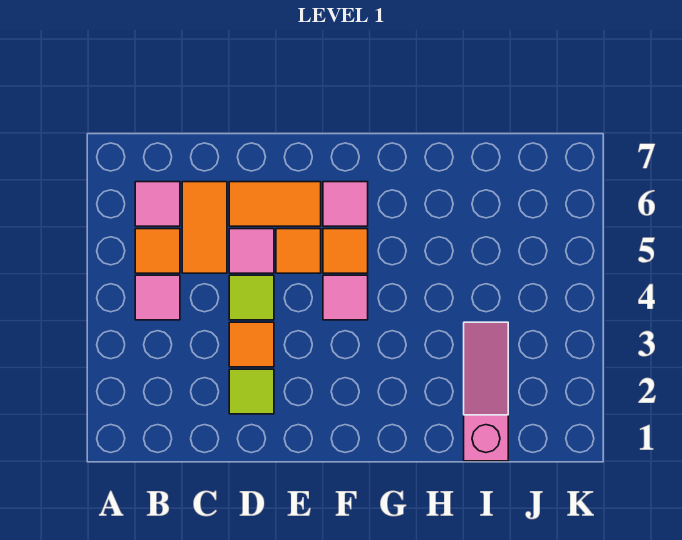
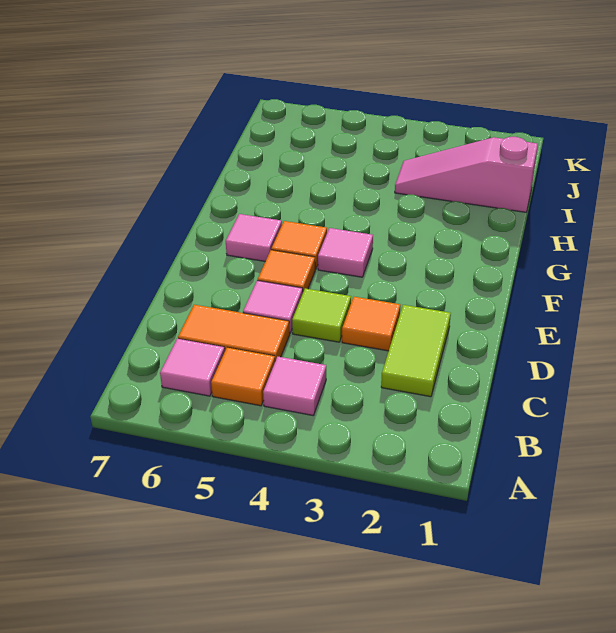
lime tile D2 level 1 -> lime tile C2:D2 level 1
orange tile D6:E6 level 1 -> none

